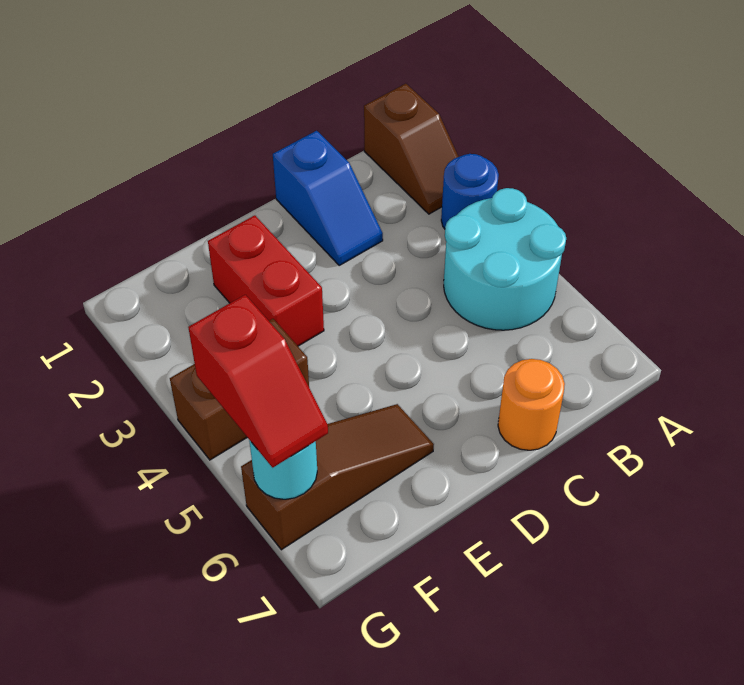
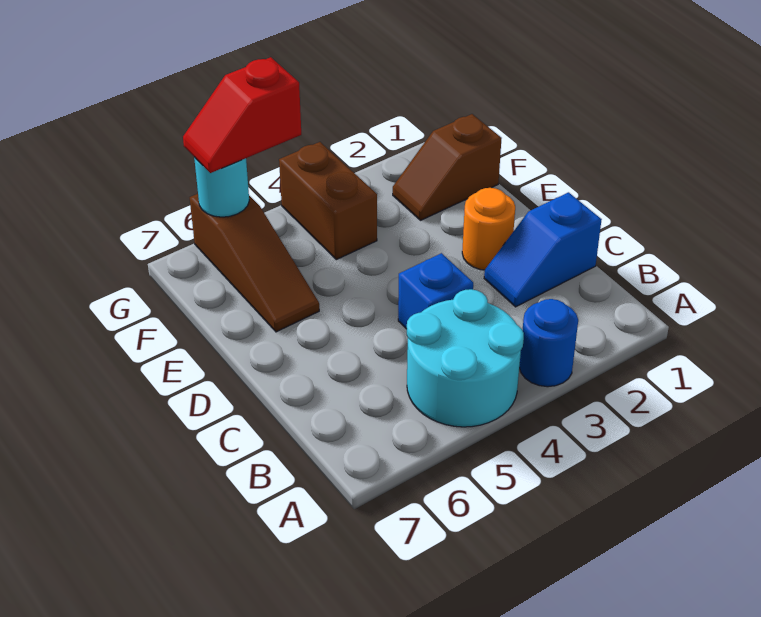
brown slope A1:A2 level 1 top 1 -> brown slope F1:F2 level 1 top 1
none -> blue brick C4 level 1
orange round brick C7 level 1 -> orange round brick D2 level 1
red brick E2:E3 level 1 -> none

